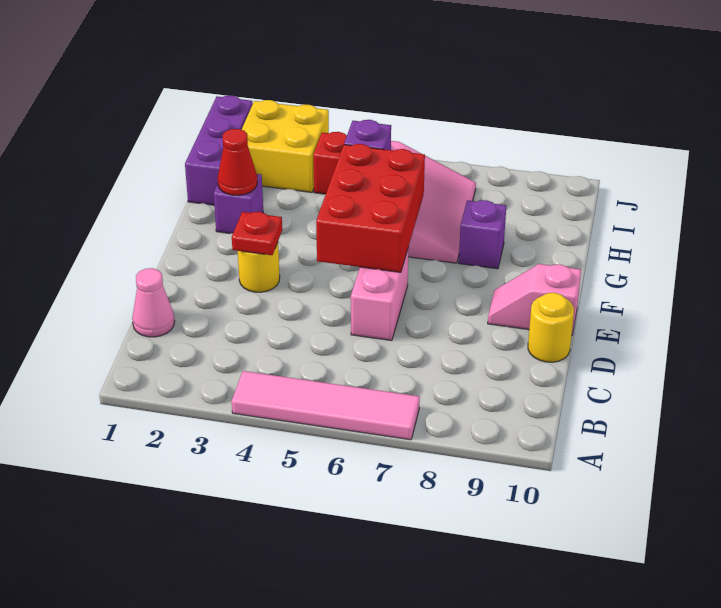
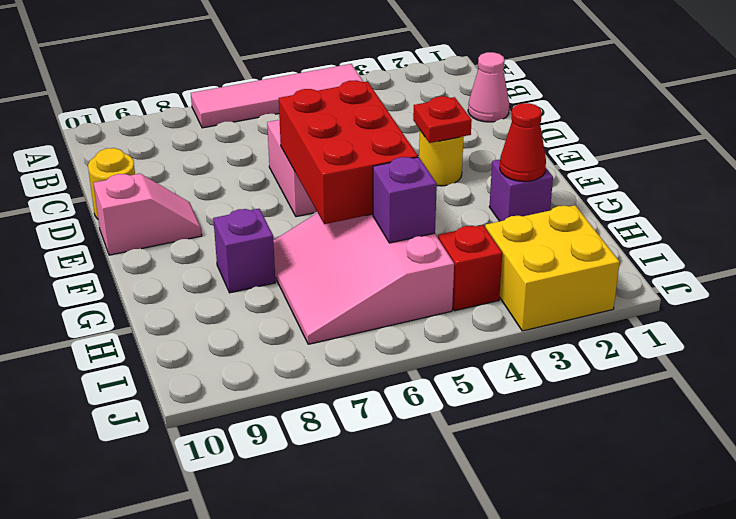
purple brick H1:J1 level 1 -> none

